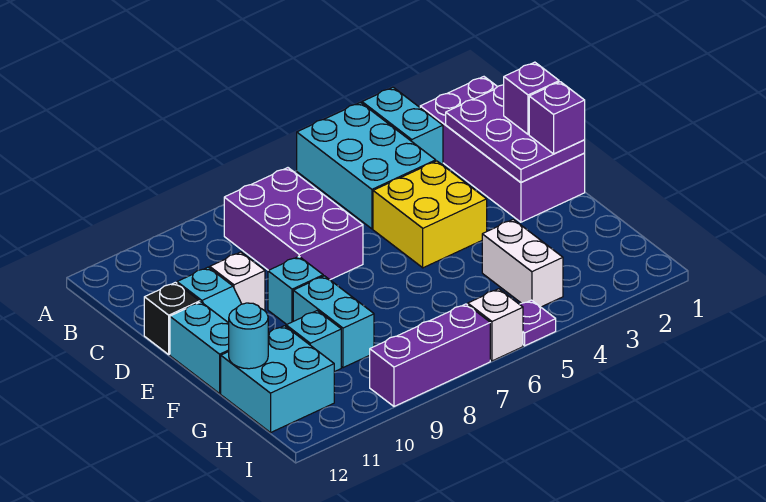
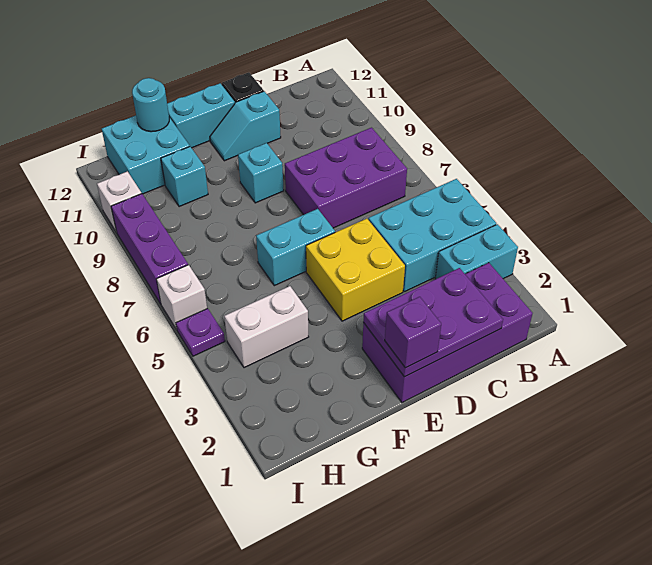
purple brick D1 level 3 -> none
white brick D10 level 1 -> white brick I10 level 1
cyan brick F9:G9 level 1 -> cyan brick E6:F6 level 1

